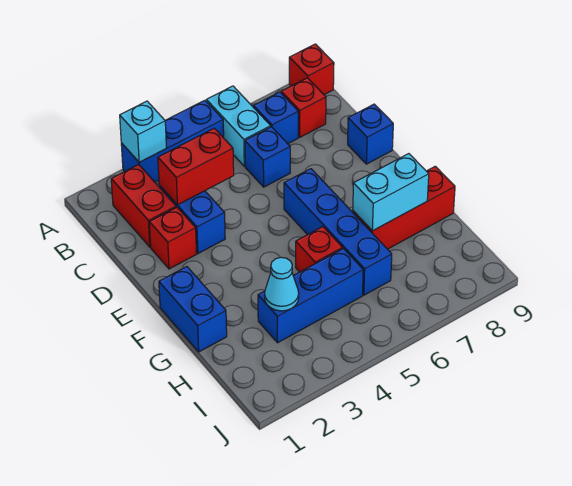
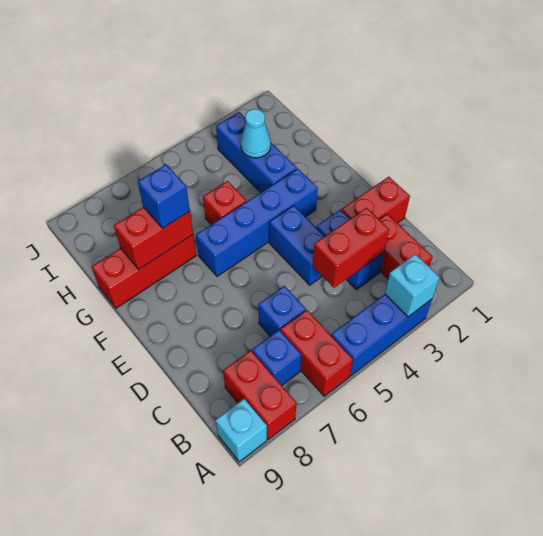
cyan brick A6:B6 level 1 -> red brick A6:B6 level 1
red brick A9 level 1 -> cyan brick A9 level 1
red brick B8 level 1 -> red brick A8:B8 level 1
red brick D2 level 1 -> red brick D1:D2 level 1
blue brick D9 level 1 -> blue brick G7 level 3
blue brick E6:H6 level 1 -> blue brick F3:F6 level 1
blue brick F1:G1 level 1 -> blue brick D4:E4 level 1
cyan brick G7:G8 level 2 -> red brick G7:G8 level 2
blue brick H3:H5 level 1 -> blue brick G3:I3 level 1

